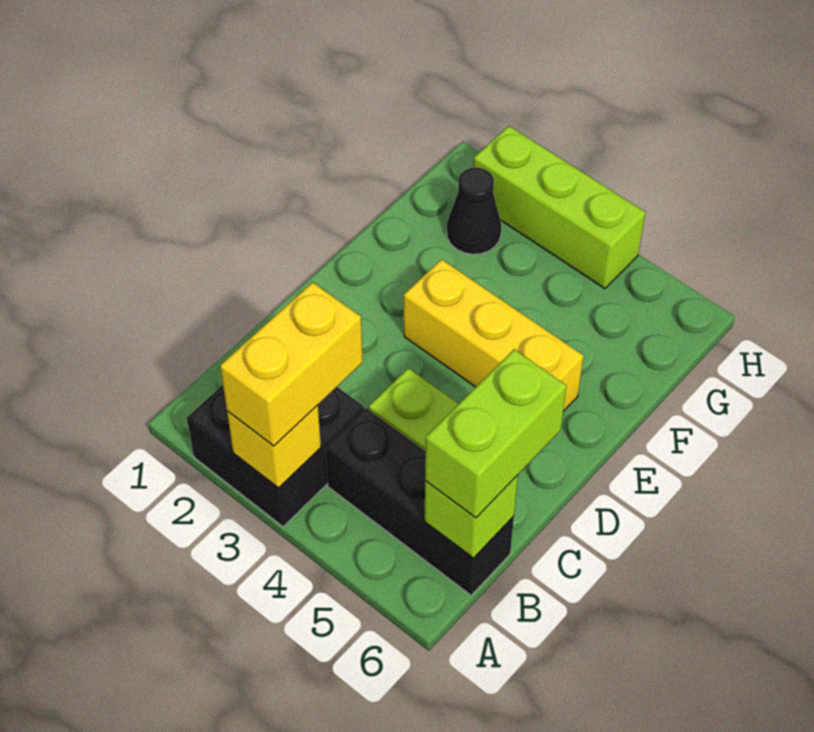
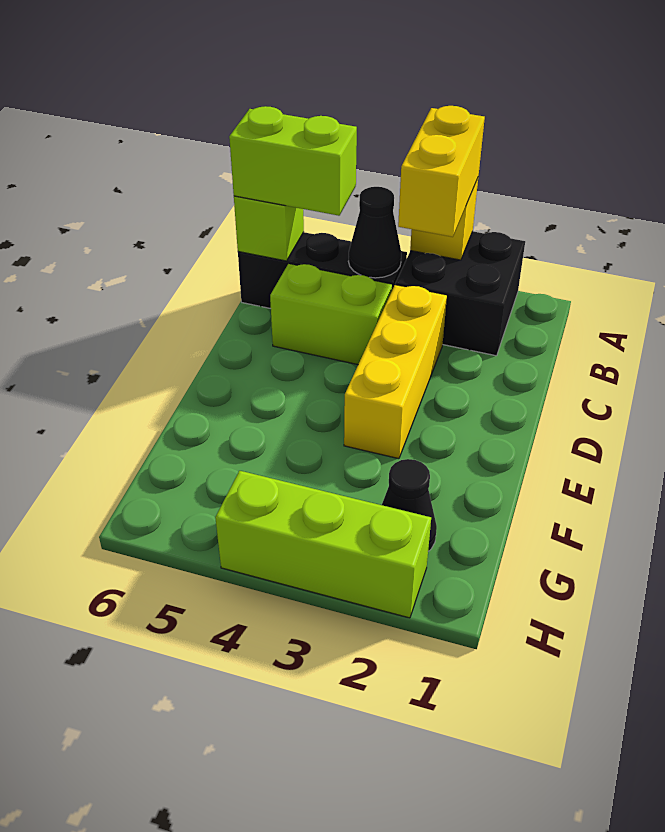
none -> black cone B4 level 2
lime brick B6:C6 level 3 -> lime brick B5:B6 level 3
yellow brick E3:E5 level 1 -> yellow brick C3:E3 level 1

